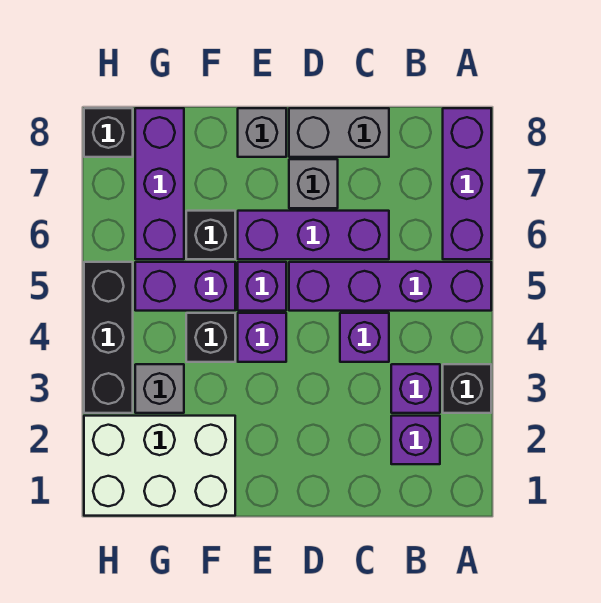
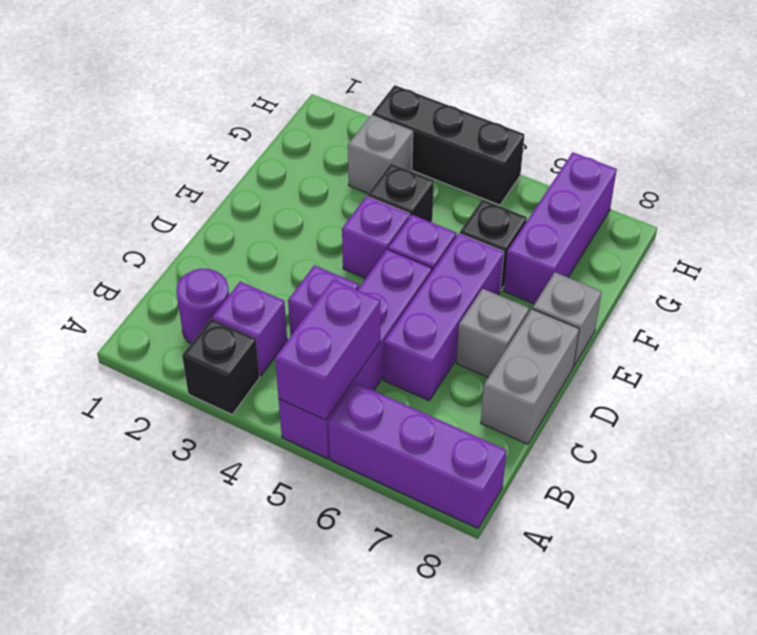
purple brick B2 level 1 -> purple round brick B2 level 1
white brick F1:H2 level 1 -> none
purple brick F5:G5 level 1 -> purple brick A5:B5 level 2
purple brick G6:G8 level 1 -> purple brick F7:H7 level 1
black brick H8 level 1 -> none

